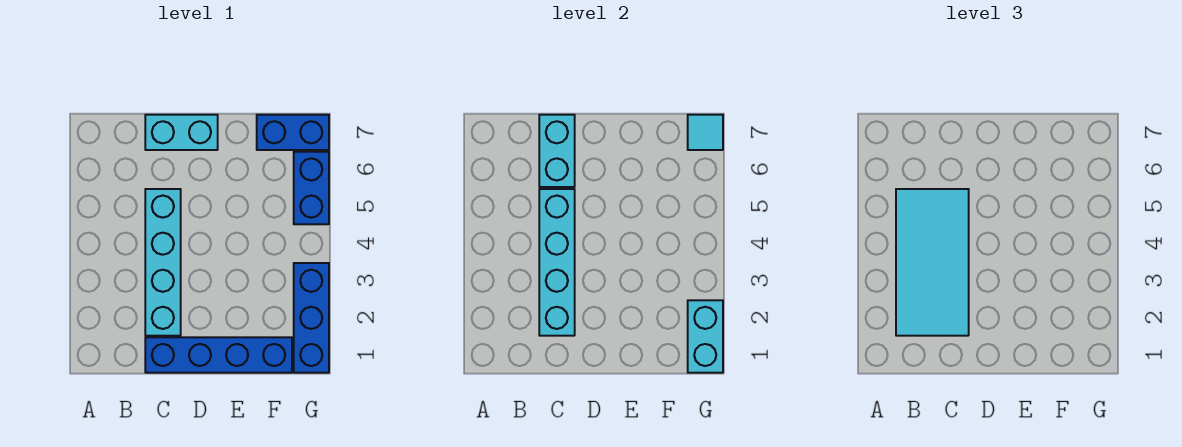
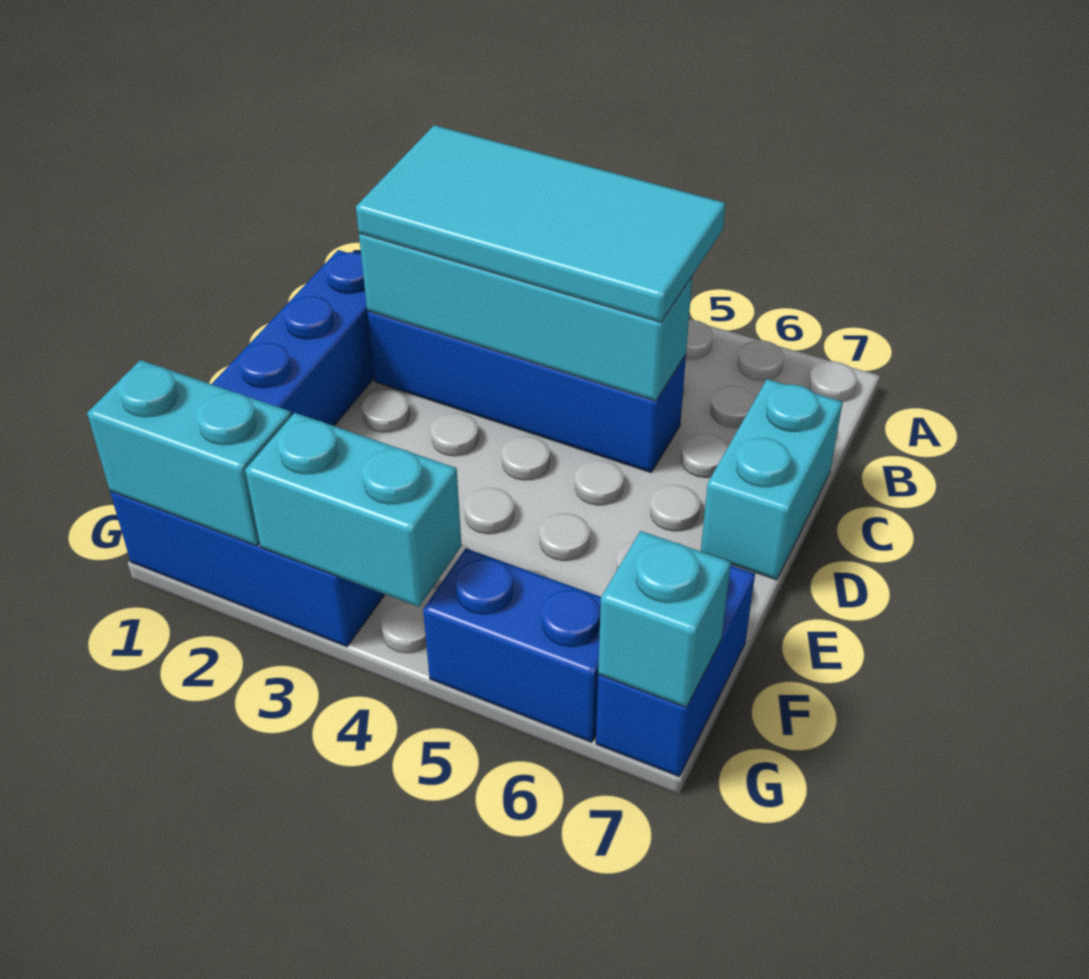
cyan brick C2:C5 level 1 -> blue brick C2:C5 level 1
cyan brick C6:C7 level 2 -> cyan brick G3:G4 level 2
cyan tile G7 level 2 -> cyan brick G7 level 2

